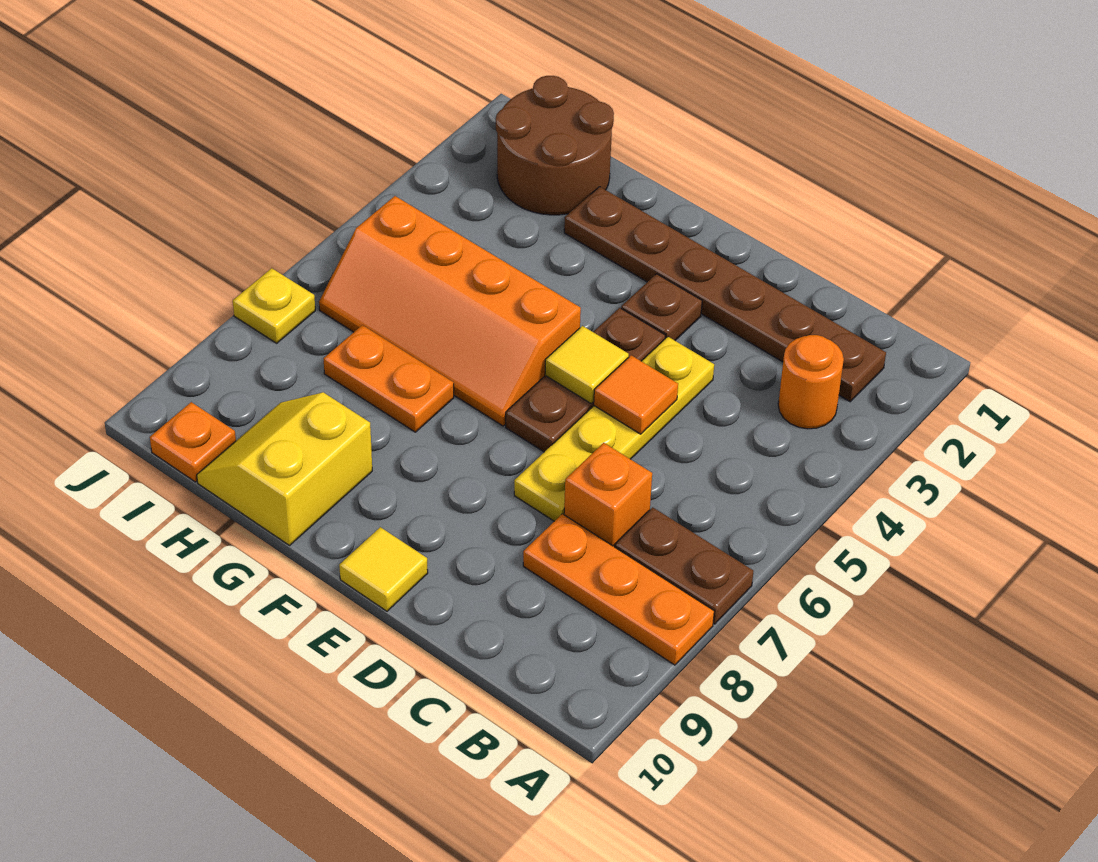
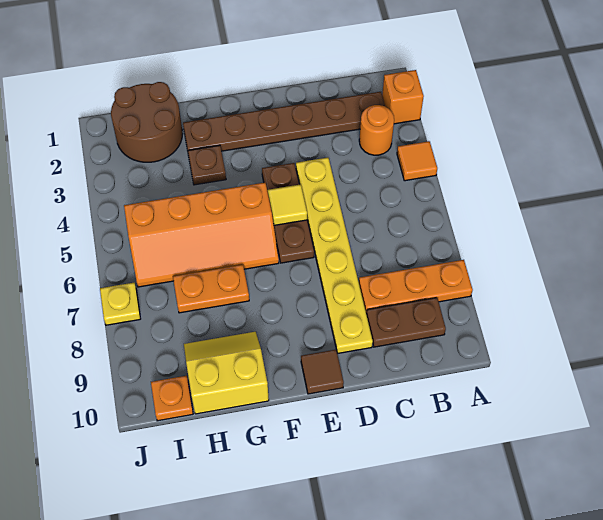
brown plate A7:B7 level 1 -> brown plate B9:C9 level 1
orange brick C7 level 1 -> orange brick A2 level 1
yellow plate D4:D7 level 1 -> yellow plate D4:D9 level 1
orange tile D5 level 2 -> orange tile A4 level 1
brown plate E3 level 1 -> brown plate G3 level 1
yellow tile E10 level 1 -> brown tile E10 level 1
yellow slope G9:H10 level 1 top G -> yellow slope G9:H10 level 1 top 10

